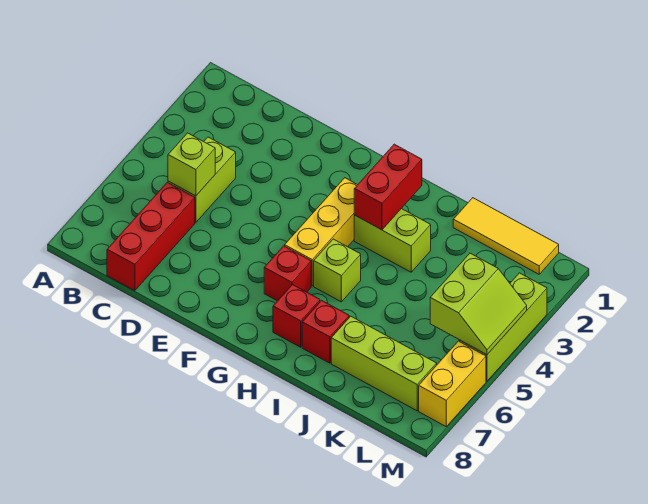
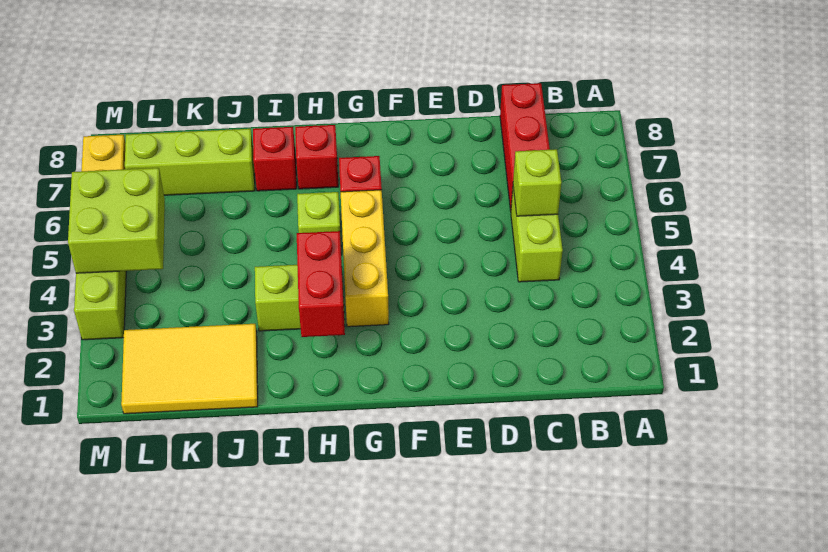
yellow tile J1:L1 level 1 -> yellow tile J1:L2 level 1
lime slope L4:M5 level 2 top L -> lime brick L4:M5 level 2

